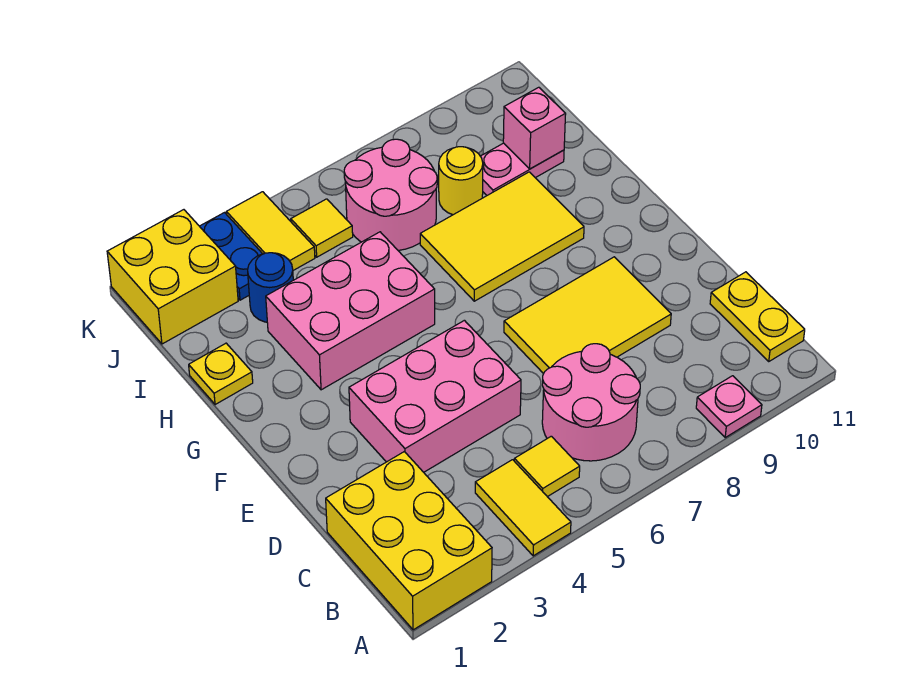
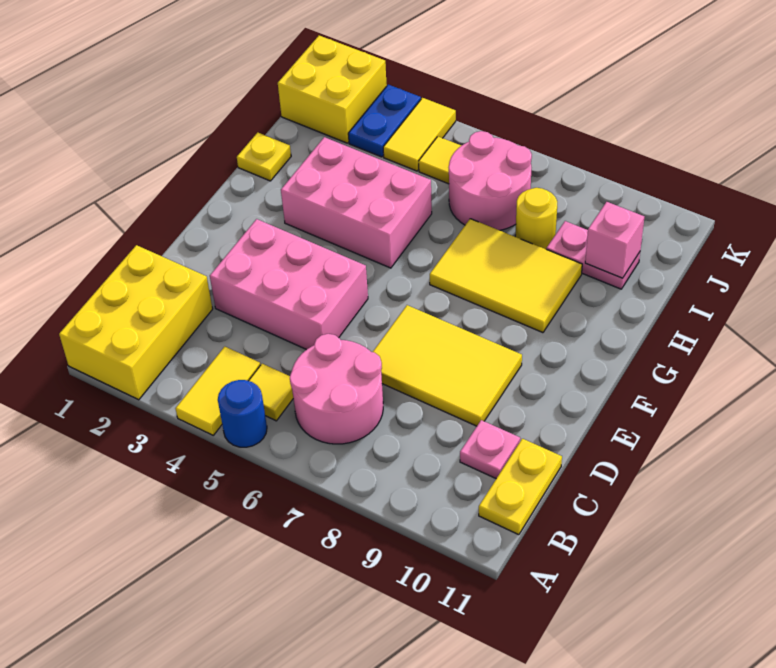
pink plate A9 level 1 -> pink plate C10 level 1
blue round brick I3 level 1 -> blue round brick A5 level 1

